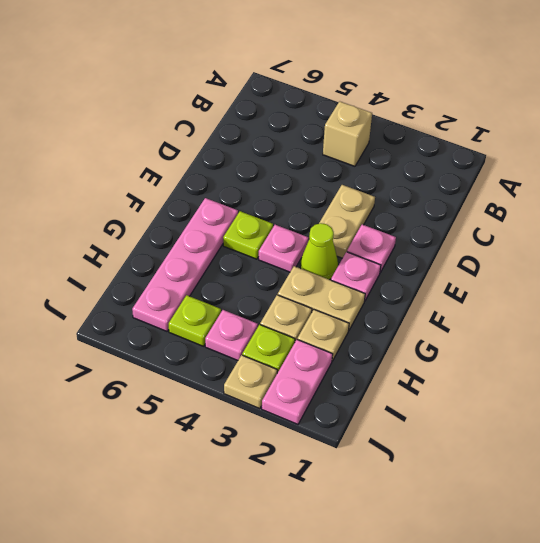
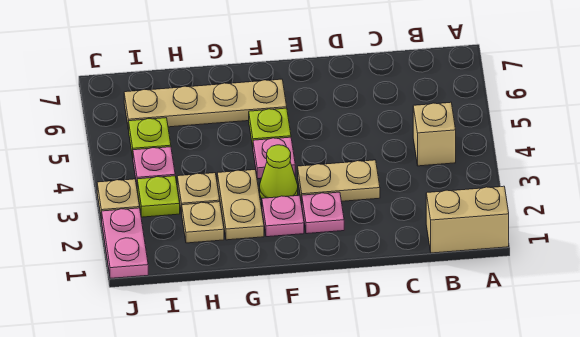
none -> tan brick A1:B1 level 1
pink plate F6:I6 level 1 -> tan plate F6:I6 level 1
pink plate I2:J2 level 1 -> pink plate J1:J2 level 1

